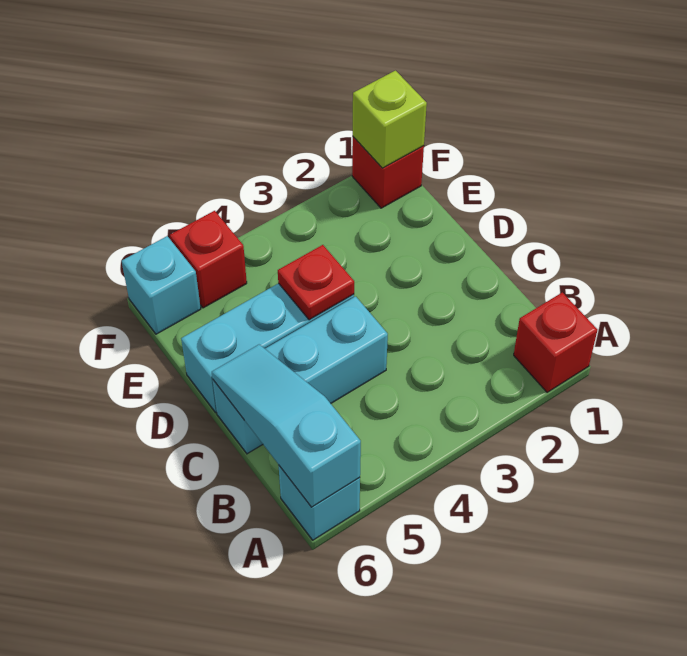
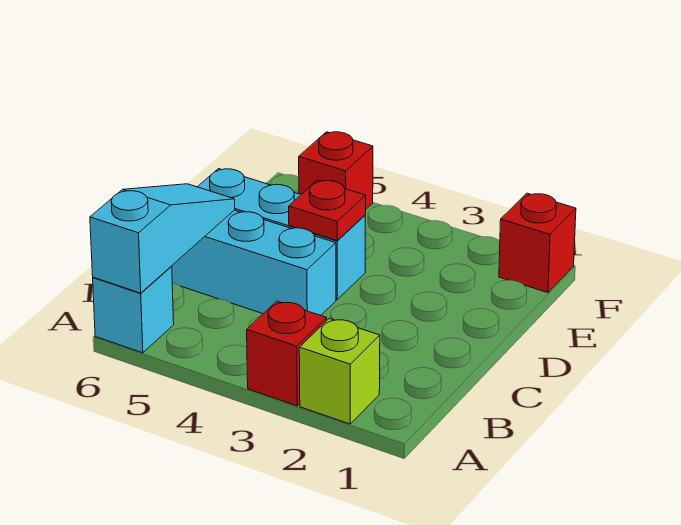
red brick A1 level 1 -> red brick A3 level 1
lime brick F1 level 2 -> lime brick A2 level 1
cyan brick F6 level 1 -> none

